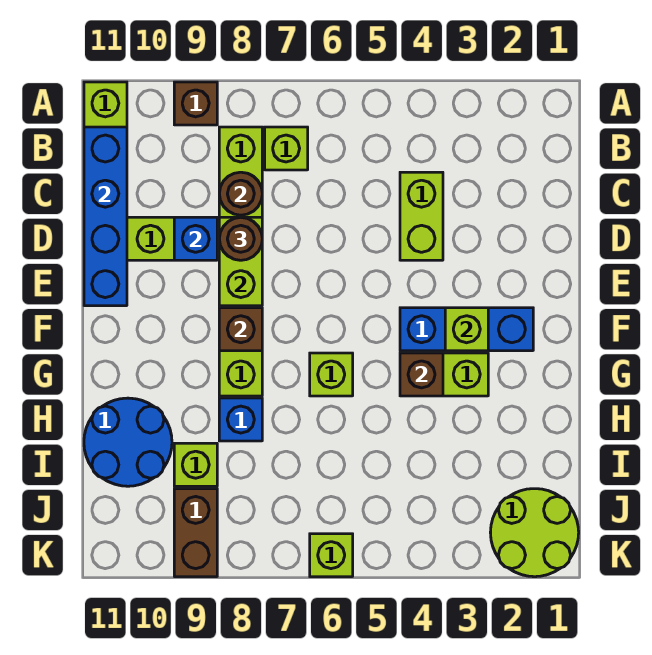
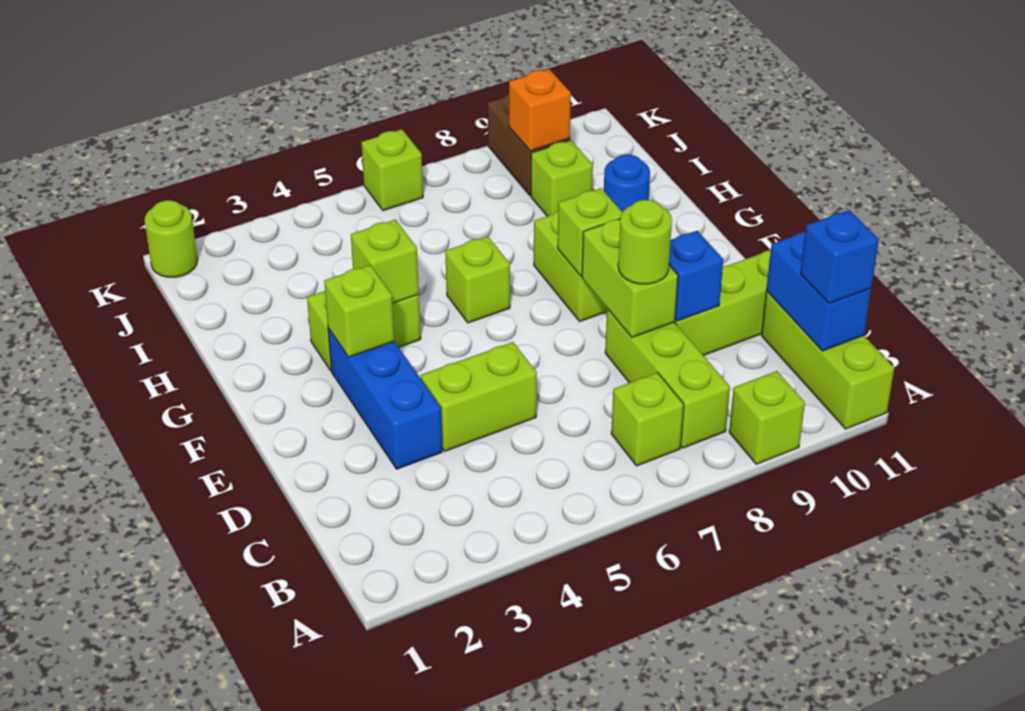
brown brick A9 level 1 -> lime brick A9 level 1
blue brick B11:E11 level 2 -> blue brick B11:C11 level 2
lime brick C4:D4 level 1 -> lime brick D4:D5 level 1
brown round brick C8 level 2 -> none
brown round brick D8 level 3 -> lime round brick D8 level 3
blue brick F2:F4 level 1 -> blue brick D3:F3 level 1
brown brick F8 level 2 -> lime brick F8 level 2
brown brick G4 level 2 -> lime brick G4 level 2
blue brick H8 level 1 -> blue brick B11 level 3
blue round brick H10:I11 level 1 -> blue round brick H10 level 1
lime round brick J1:K2 level 1 -> lime round brick K1 level 1
none -> orange brick J9 level 2

